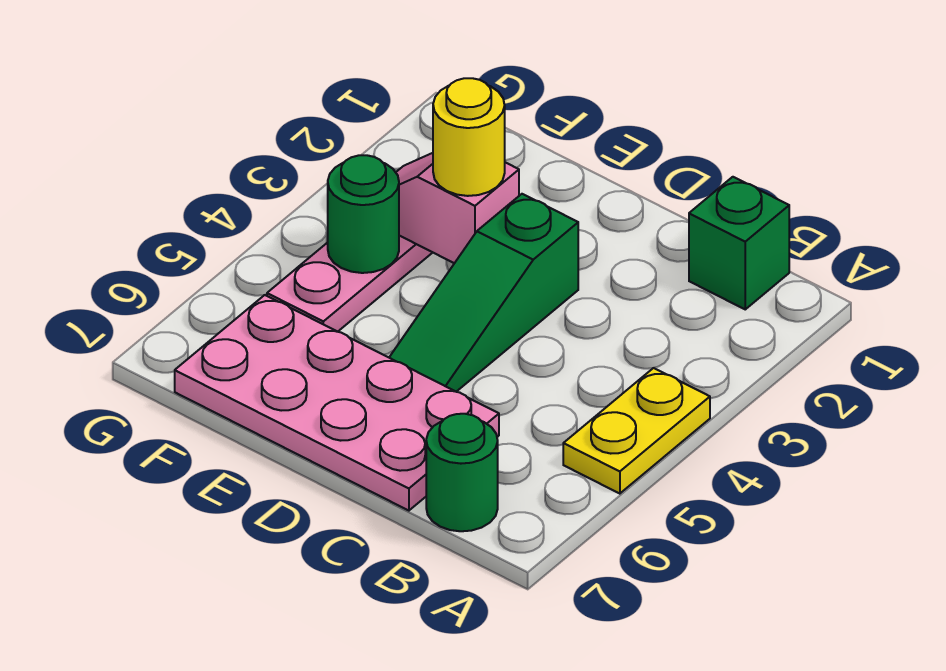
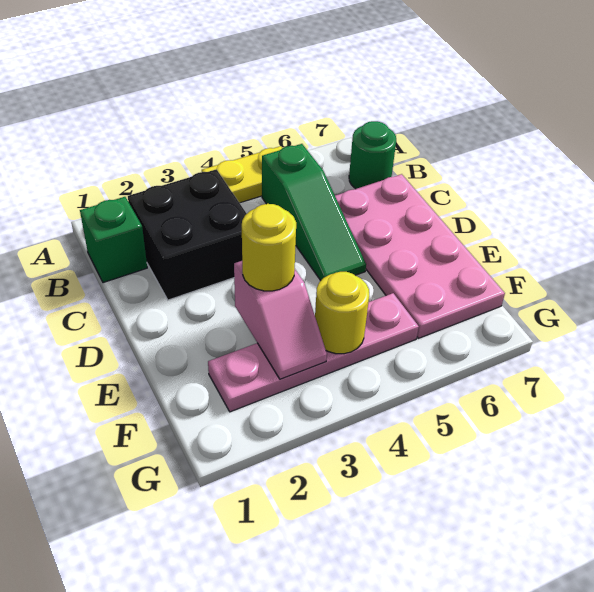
none -> black brick B2:C3 level 1
green slope D3:D5 level 1 top 3 -> green slope B5:D5 level 1 top B
green round brick F4 level 2 -> yellow round brick F4 level 2

